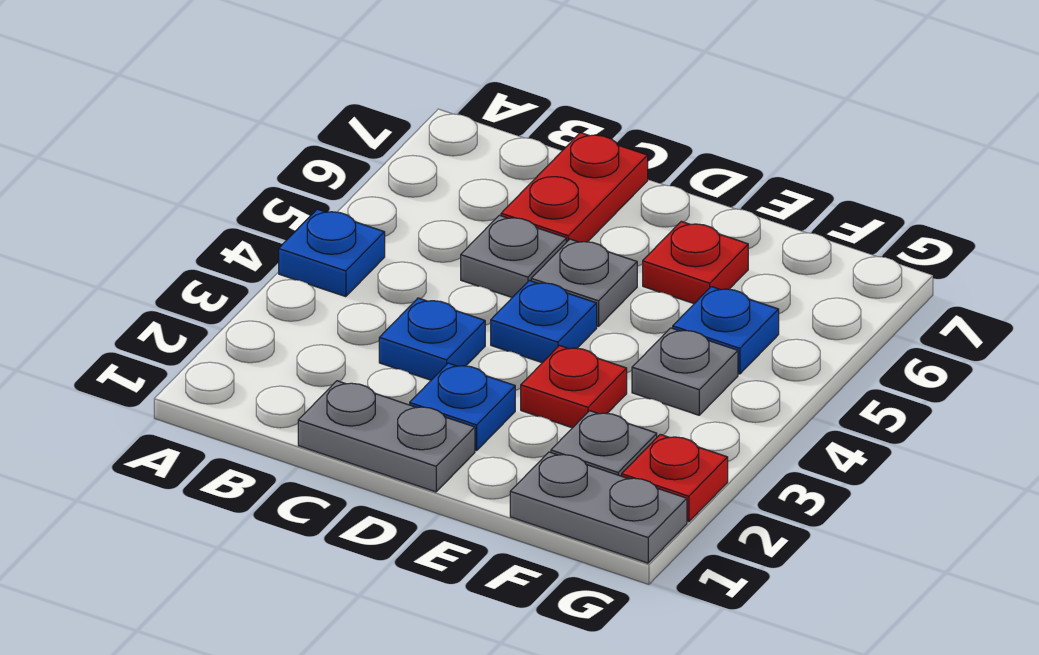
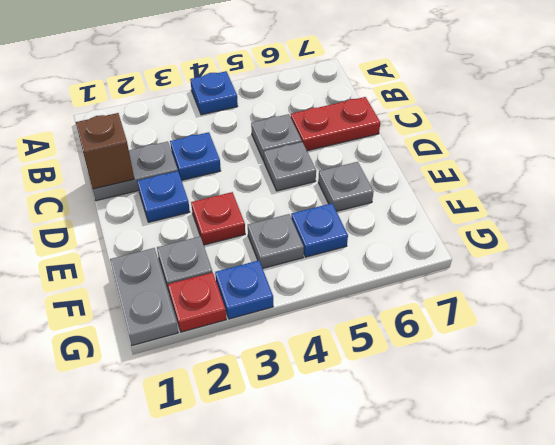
grey plate C1:D1 level 1 -> grey plate C1:C2 level 1
none -> brown brick C1 level 2
blue plate D4 level 1 -> blue plate G3 level 1
red plate E6 level 1 -> grey plate E6 level 1

